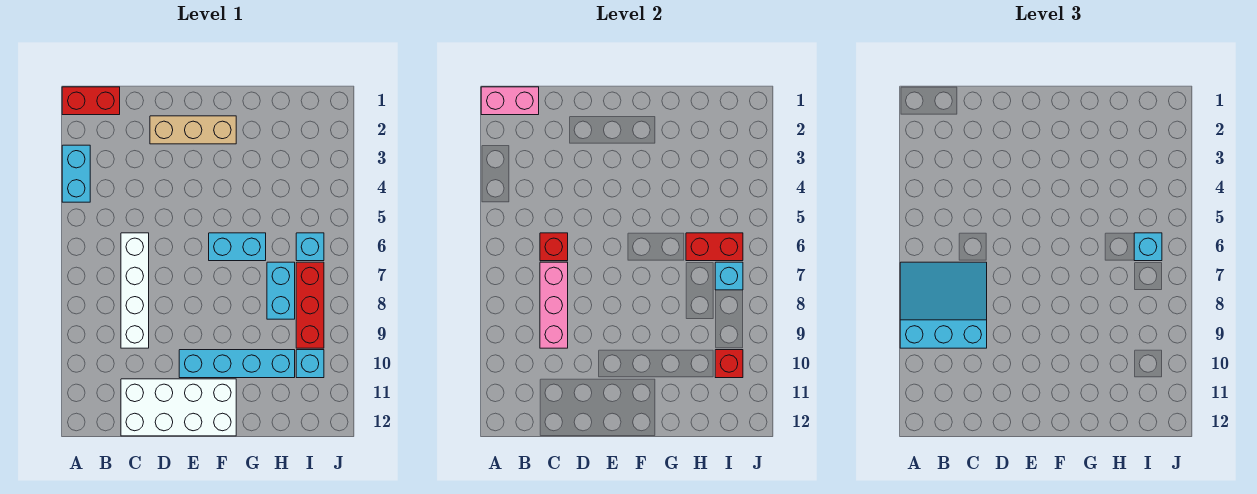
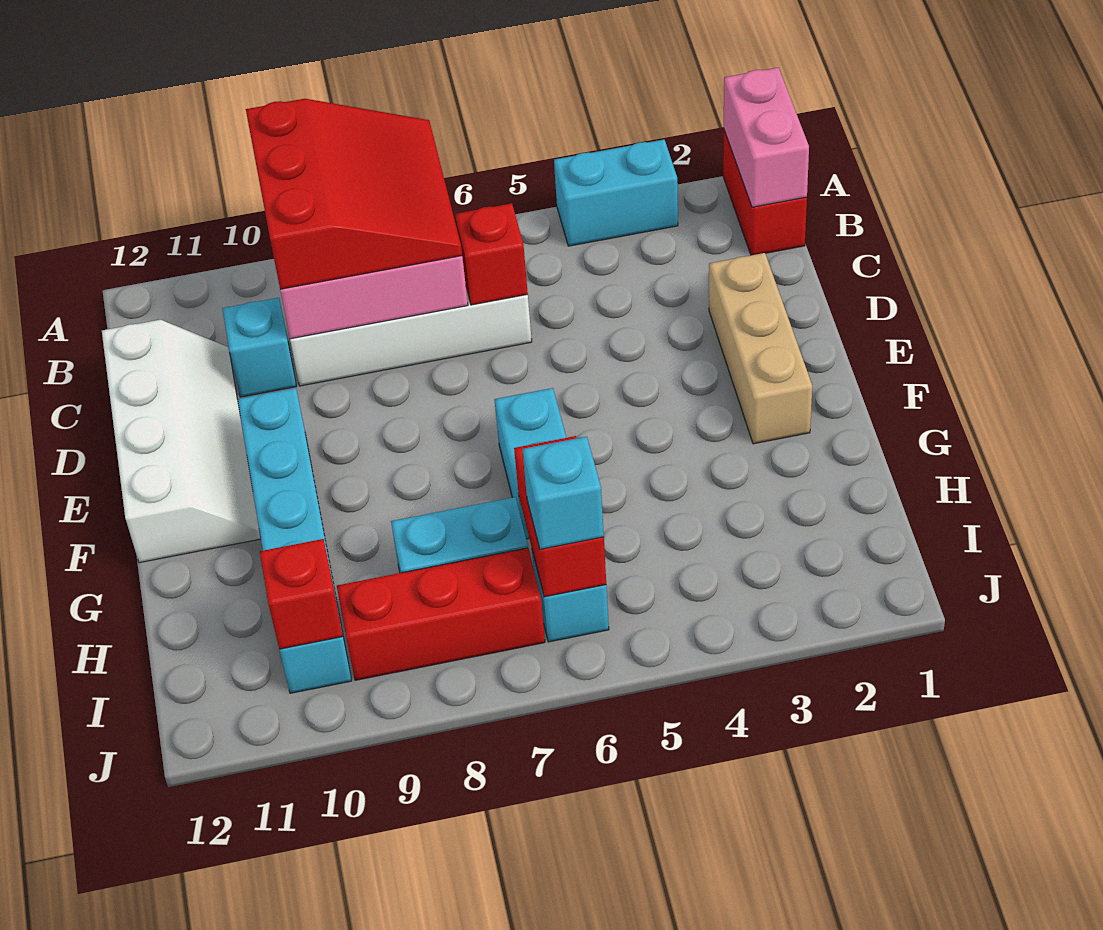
cyan slope A7:C9 level 3 top 9 -> red slope A7:C9 level 3 top 9
white brick C11:F12 level 1 -> white slope C11:F12 level 1 top 12
cyan brick I7 level 2 -> cyan brick C10 level 1

